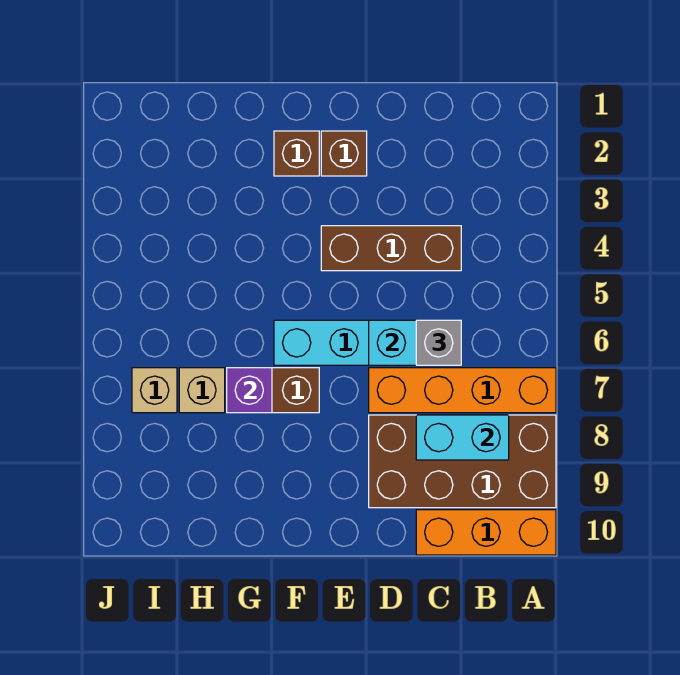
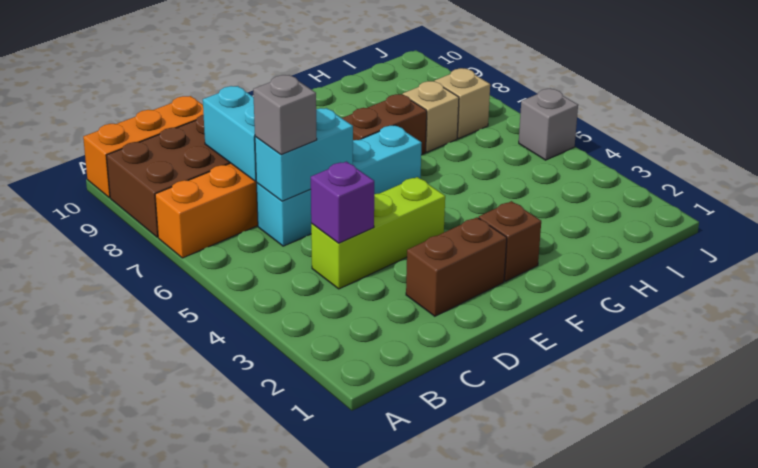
cyan brick B8:C8 level 2 -> cyan brick C7:C8 level 2
brown brick C4:E4 level 1 -> lime brick C4:E4 level 1
brown brick E2 level 1 -> brown brick D2:E2 level 1
purple brick G7 level 2 -> purple brick C4 level 2
none -> grey brick J5 level 1

